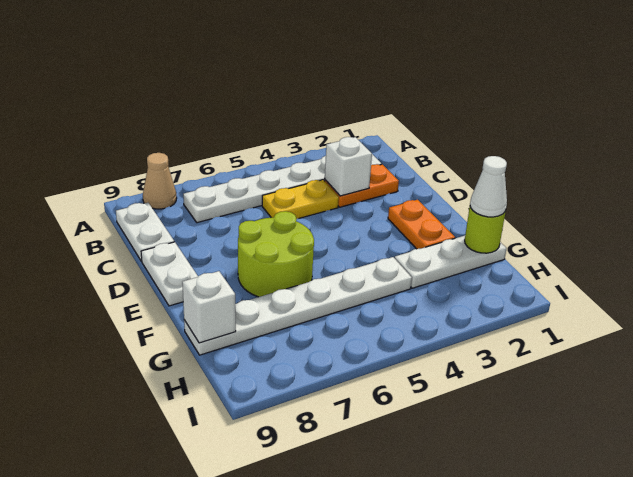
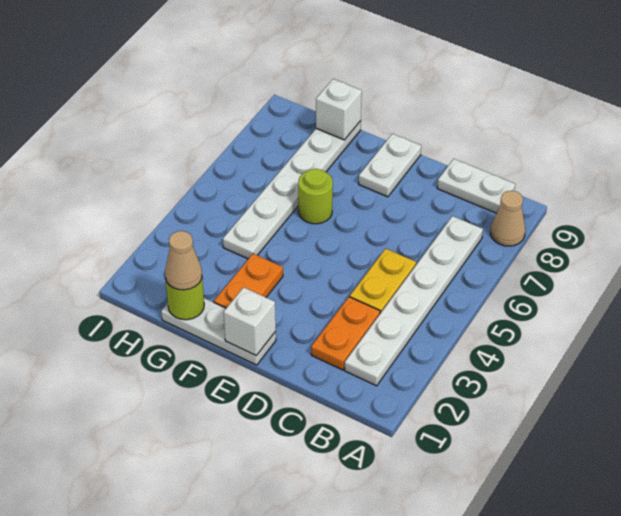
white brick C3 level 2 -> white brick E1 level 2
white plate D9:E9 level 1 -> white plate E8:E9 level 1
orange plate E2:F2 level 1 -> orange plate F2:F3 level 1
lime round brick E6:F7 level 1 -> lime round brick F6 level 1
white plate G1:G3 level 1 -> white plate E1:G1 level 1
white cone G1 level 3 -> tan cone G1 level 3

